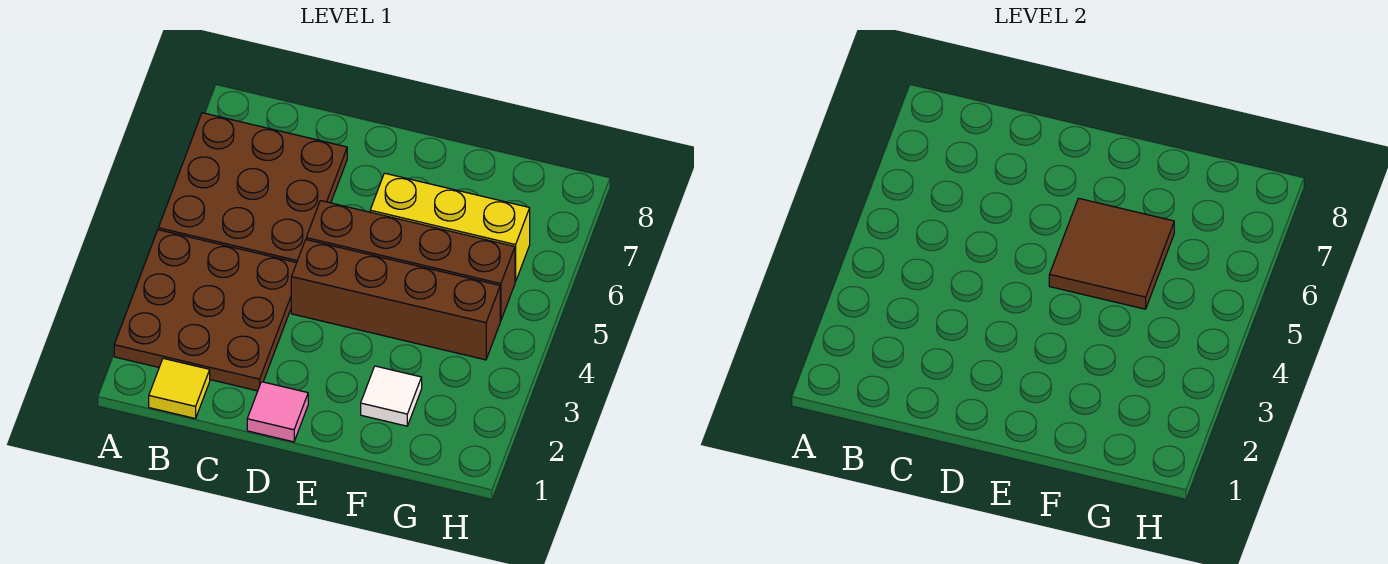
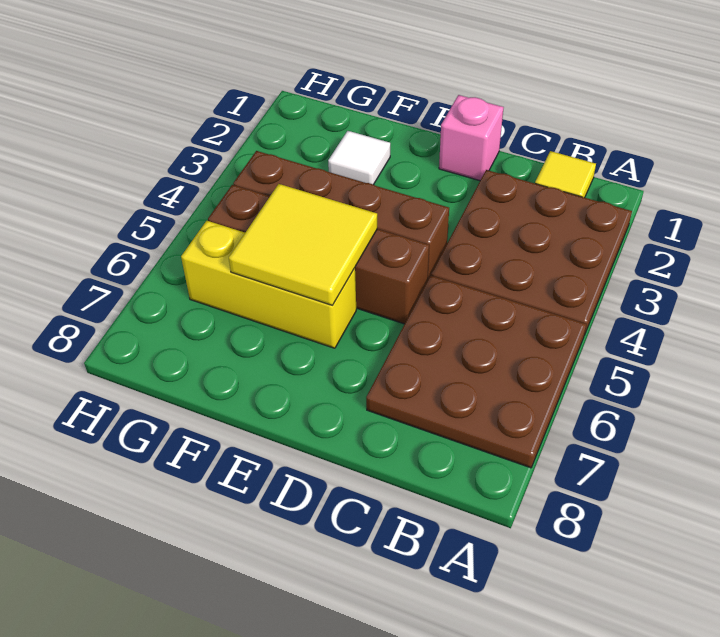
pink tile D1 level 1 -> pink brick D1 level 1
brown tile E5:F6 level 2 -> yellow tile E5:F6 level 2

